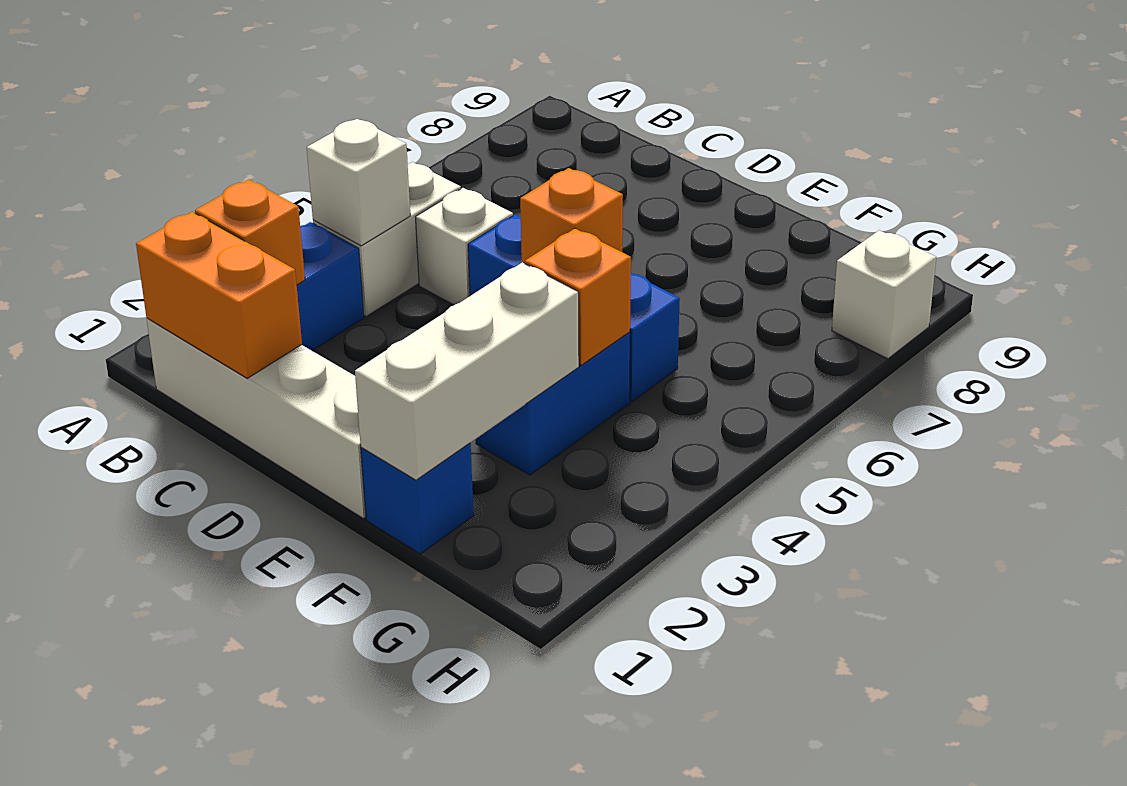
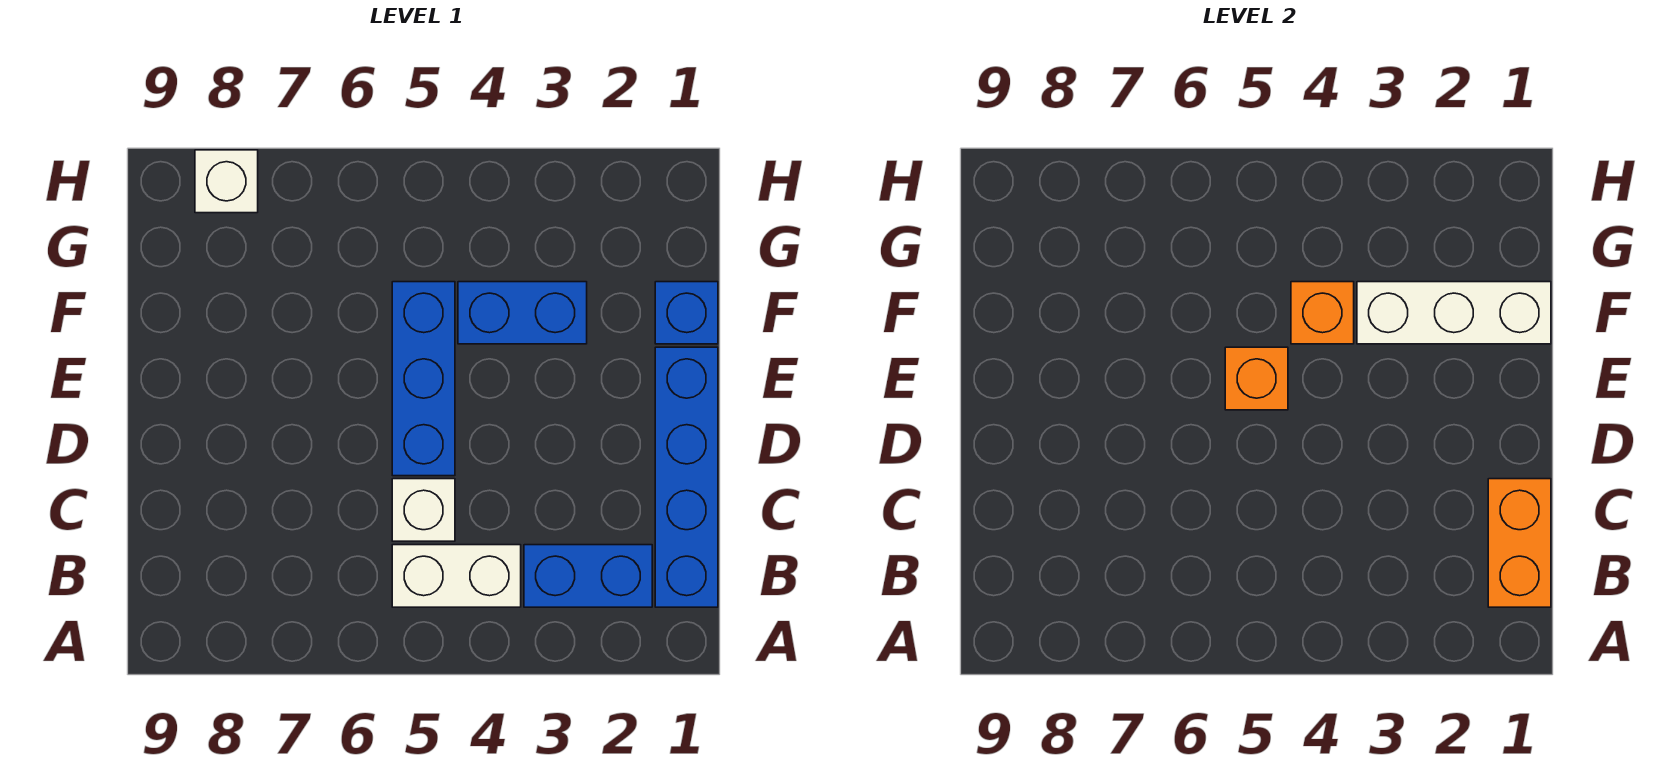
white brick B1:E1 level 1 -> blue brick B1:E1 level 1
orange brick B2 level 2 -> none
white brick B4 level 2 -> none

